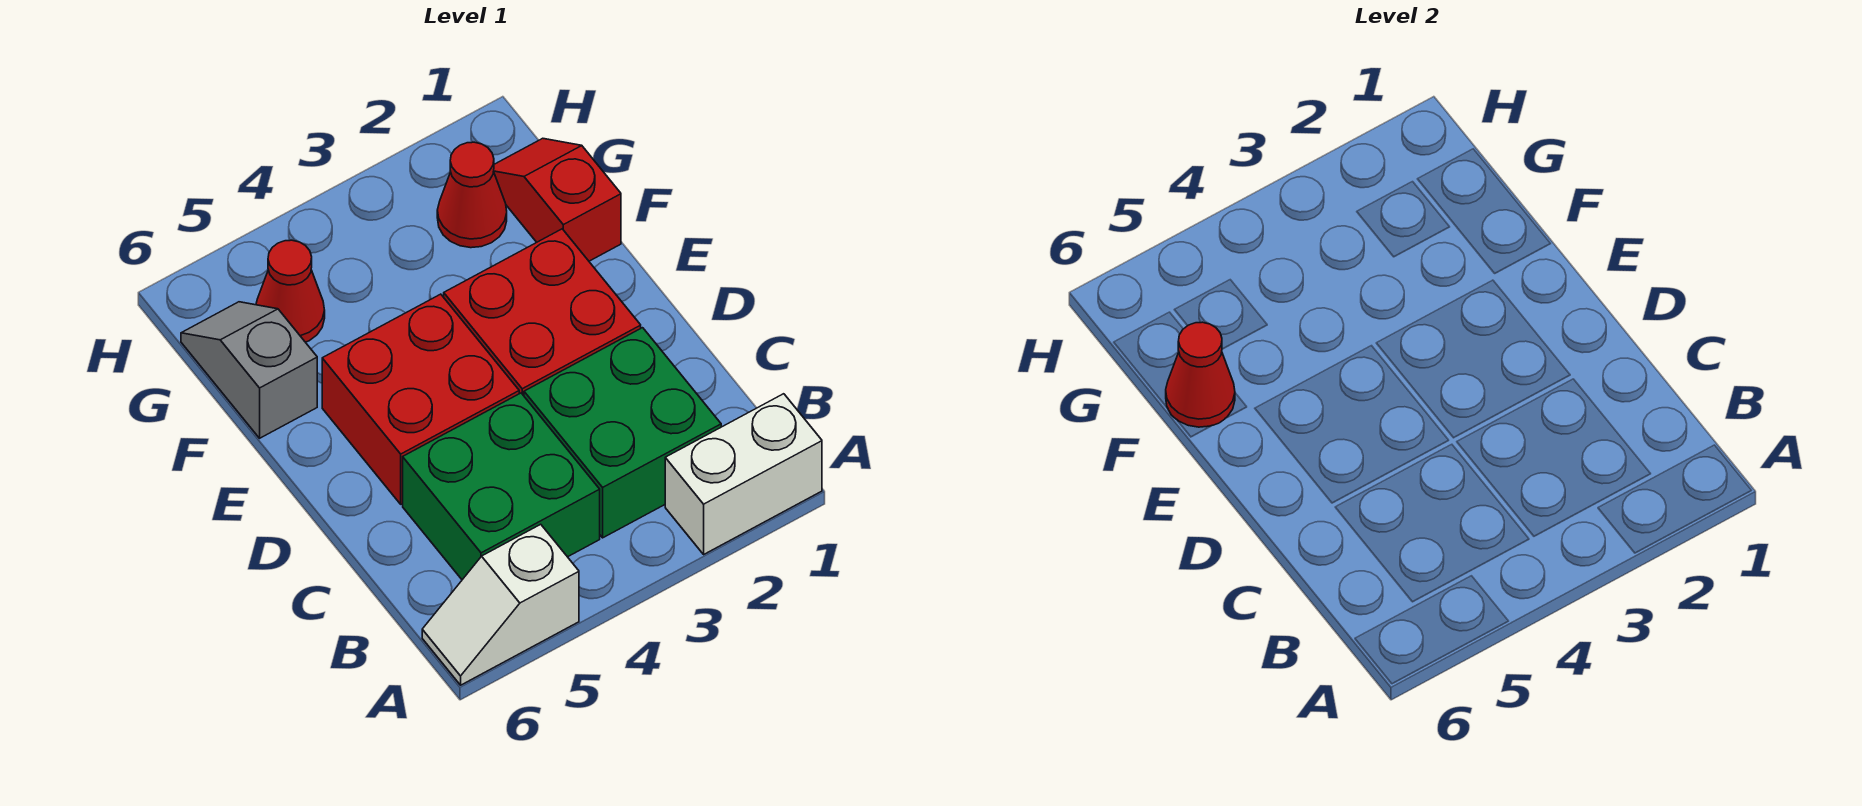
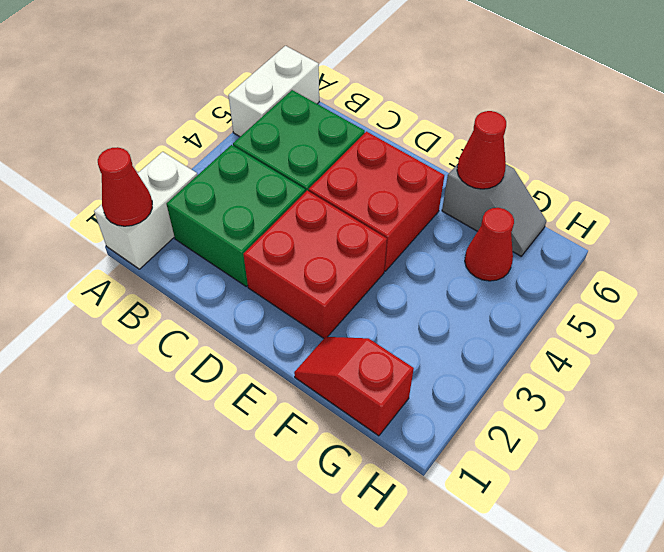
white slope A5:A6 level 1 top 5 -> white brick A5:A6 level 1
red slope F1:G1 level 1 top F -> red slope F1:G1 level 1 top G
red cone G2 level 1 -> red cone A1 level 2

